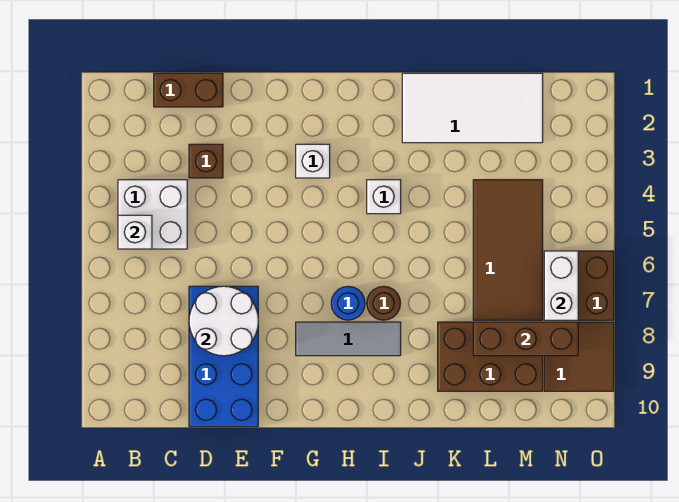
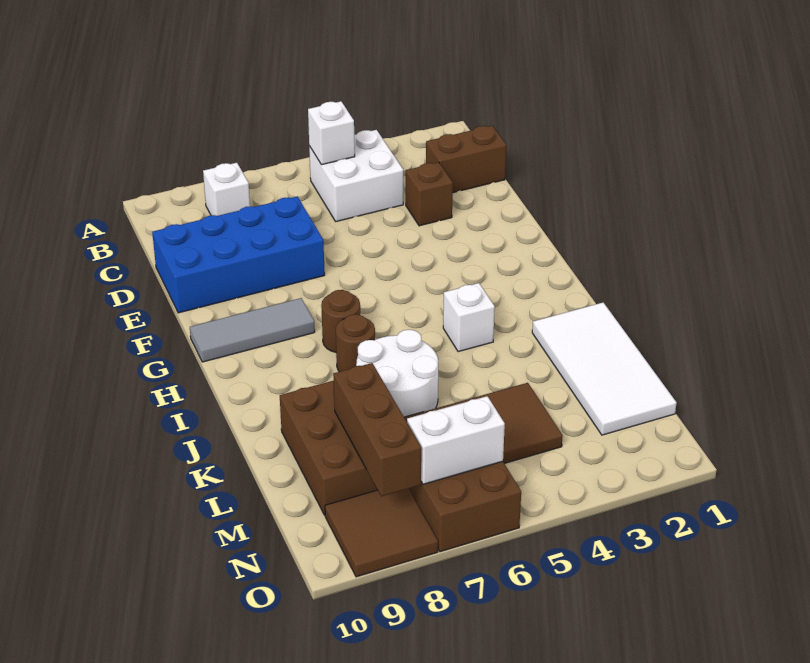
brown brick C1:D1 level 1 -> brown brick C1:C2 level 1
white round brick D7:E8 level 2 -> white round brick J6:K7 level 1
white brick G3 level 1 -> white brick B8 level 1
grey tile G8:I8 level 1 -> grey tile G8:G10 level 1
blue round brick H7 level 1 -> brown round brick H7 level 1

